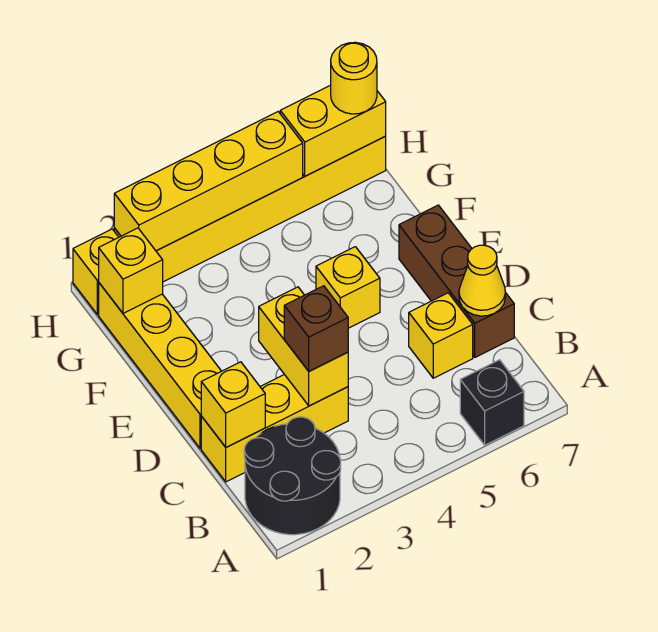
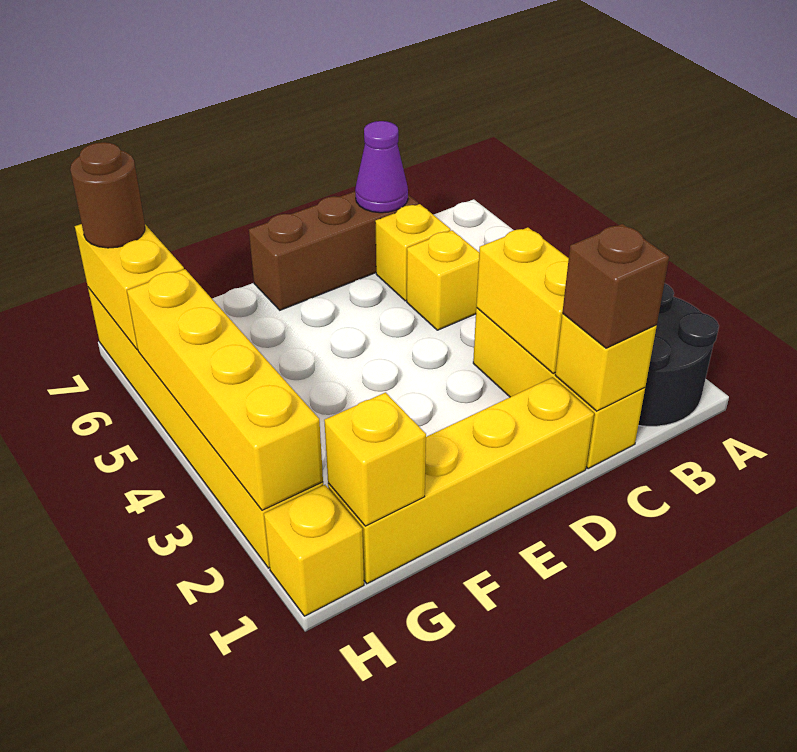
black brick A6 level 1 -> none
yellow brick C3:D3 level 2 -> yellow brick C2:C3 level 2
brown brick C3 level 3 -> brown brick C1 level 3
yellow cone C7 level 2 -> purple cone C7 level 2
yellow brick E5 level 1 -> yellow brick C5 level 1
yellow round brick H7 level 3 -> brown round brick H7 level 3

